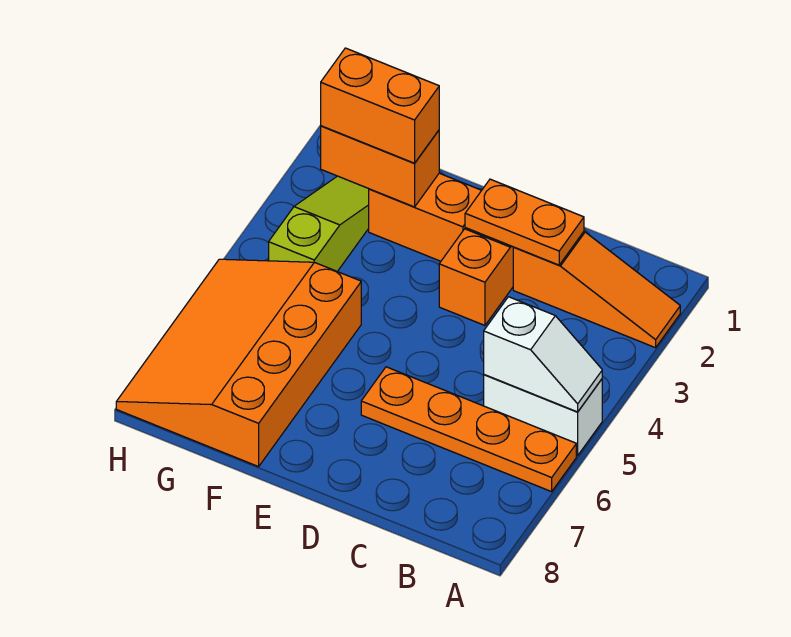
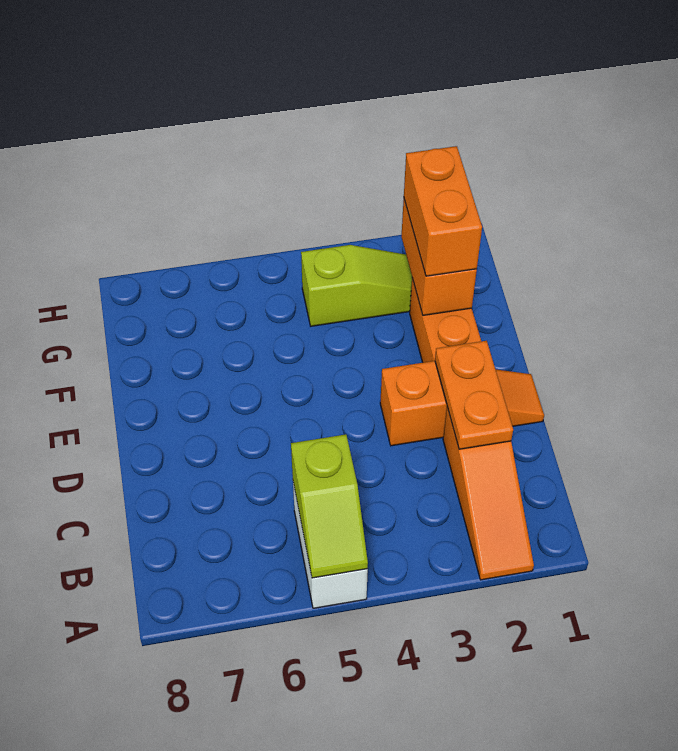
white slope A5:B5 level 2 top B -> lime slope A5:B5 level 2 top B
orange plate A6:D6 level 1 -> none
orange slope F5:H8 level 1 top F -> none

